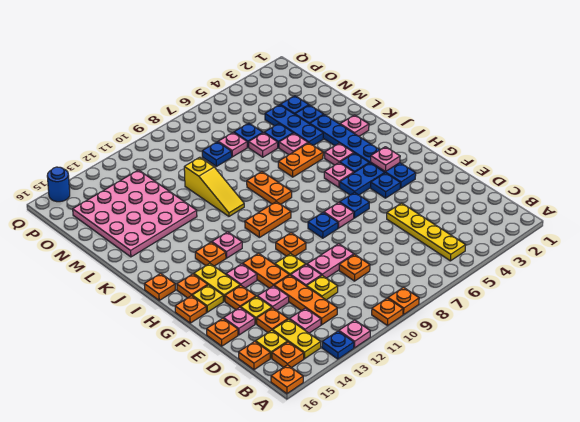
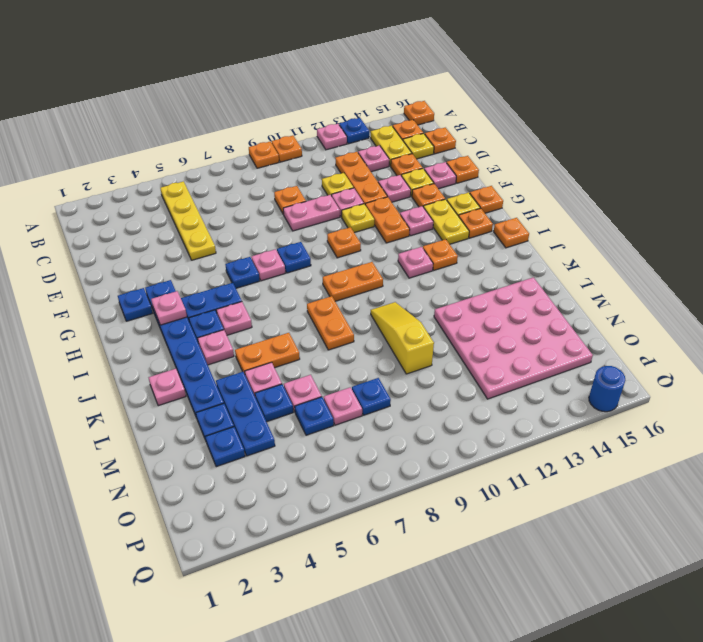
blue plate G4 level 1 -> blue plate G2 level 1

